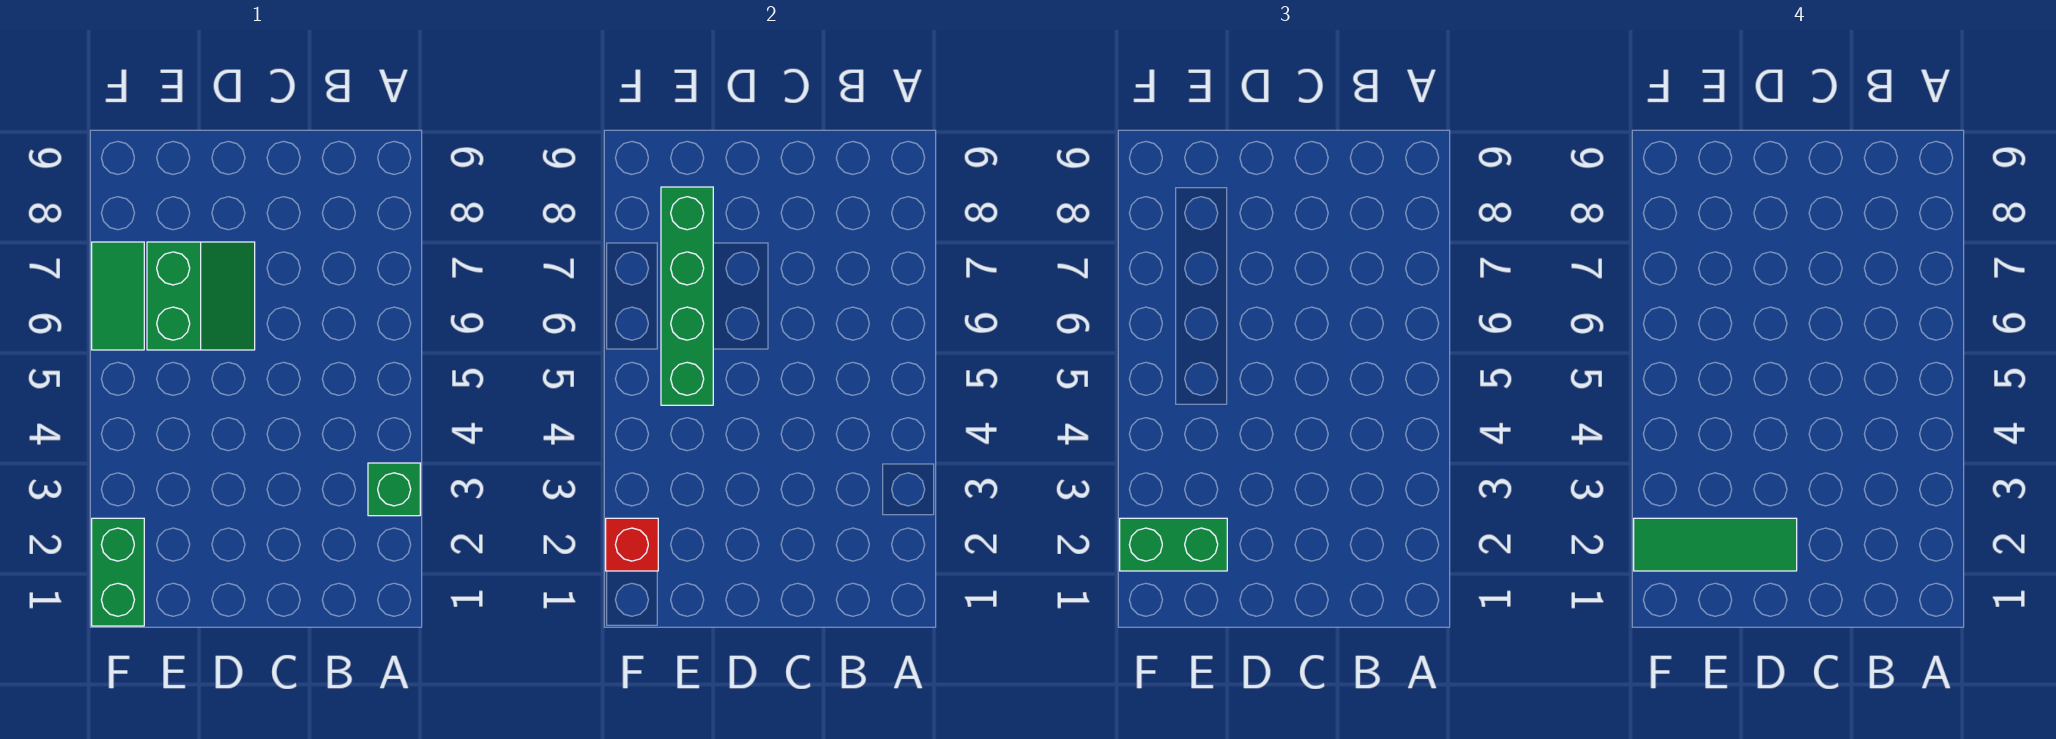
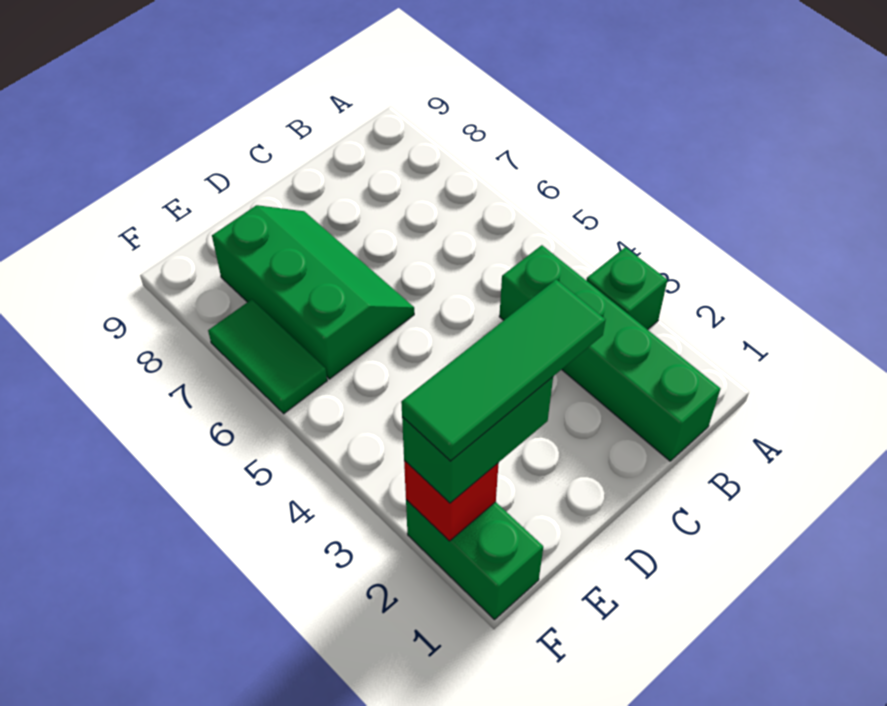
green slope D6:E7 level 1 top E -> green slope D6:E8 level 1 top E
green brick E5:E8 level 2 -> green brick B1:B4 level 1

